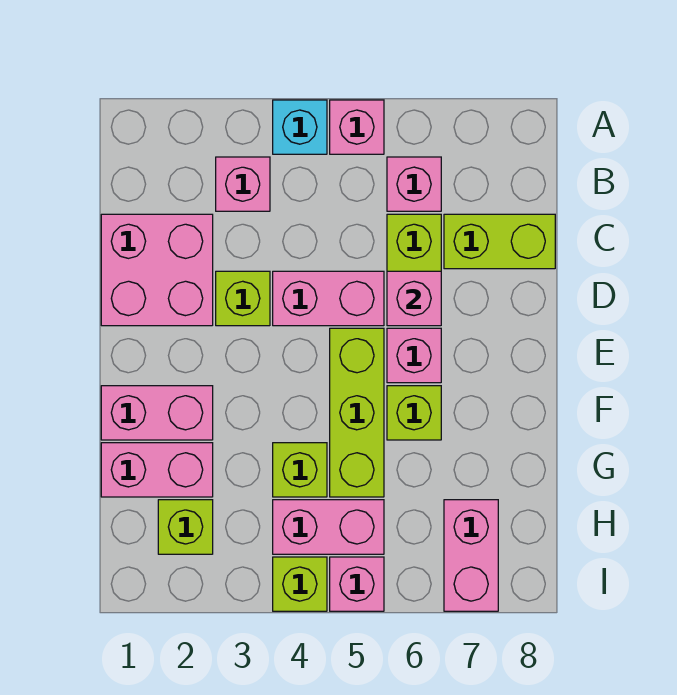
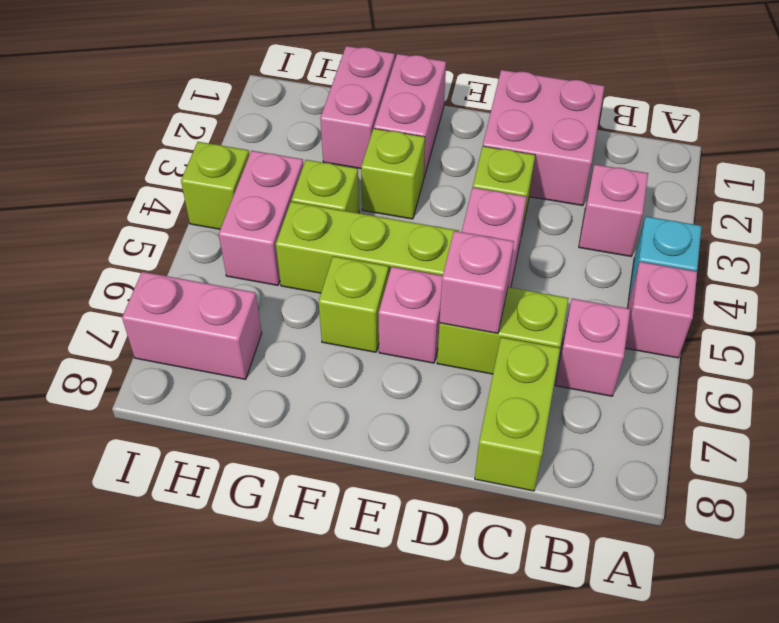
lime brick H2 level 1 -> lime brick F3 level 1
pink brick I5 level 1 -> none

